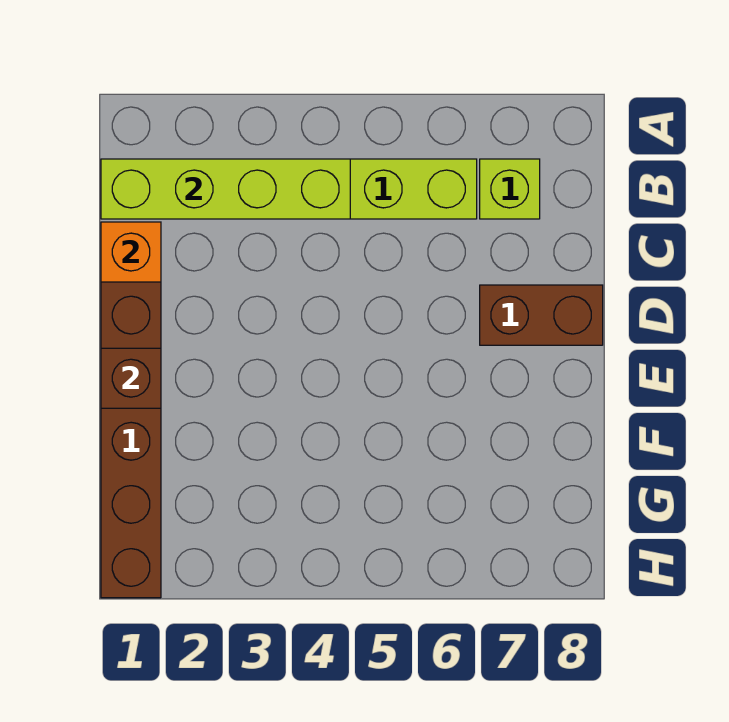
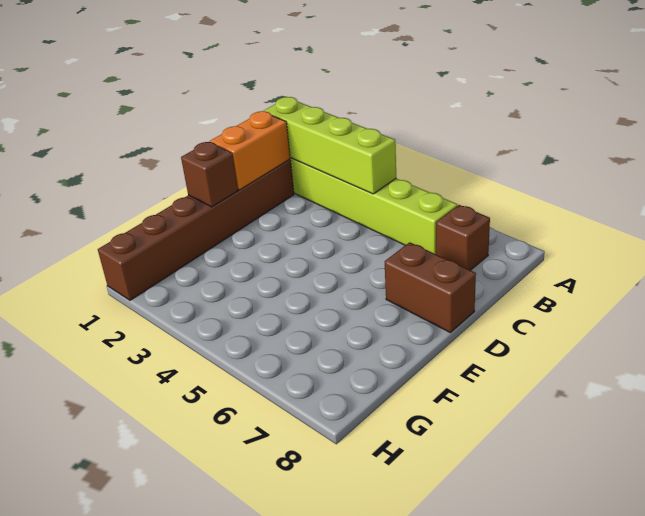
lime brick B7 level 1 -> brown brick B7 level 1
orange brick C1 level 2 -> orange brick C1:D1 level 2

